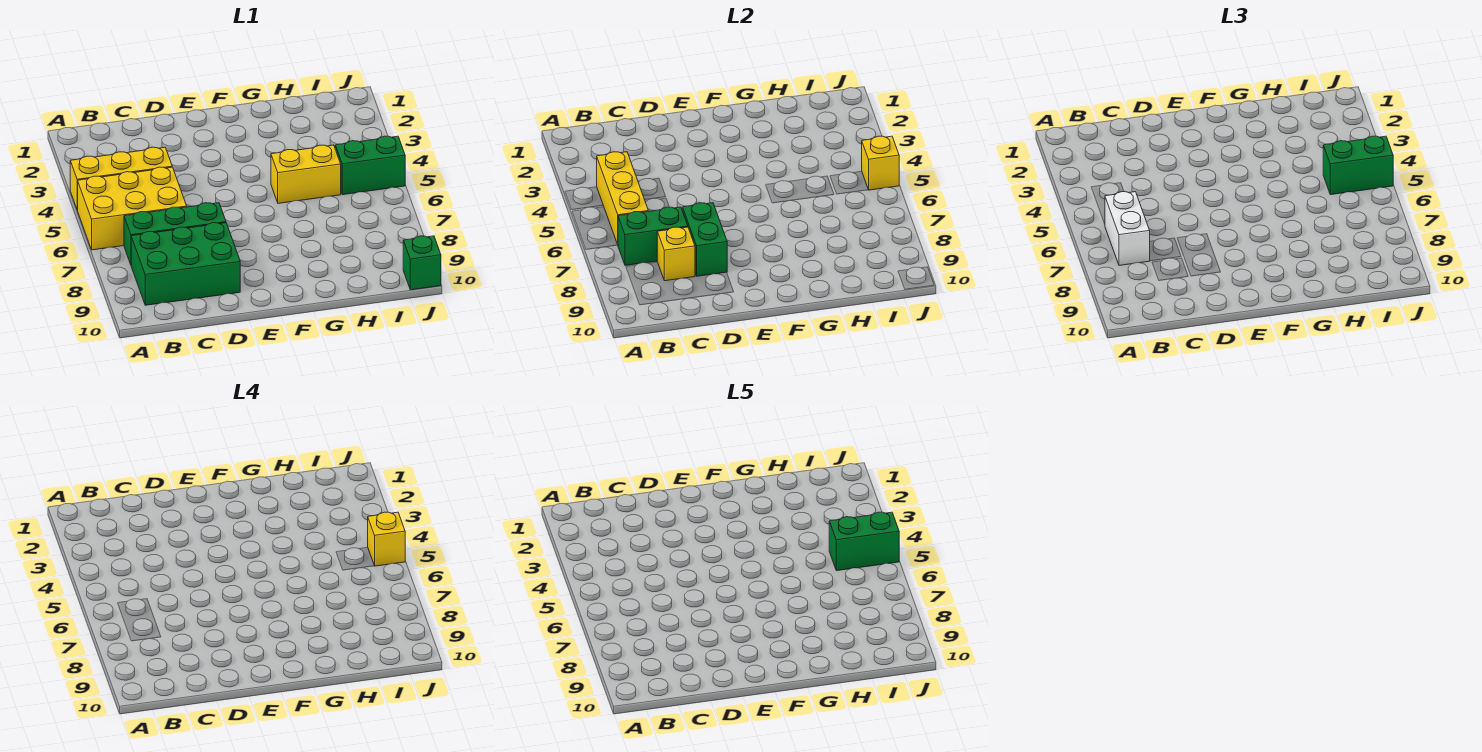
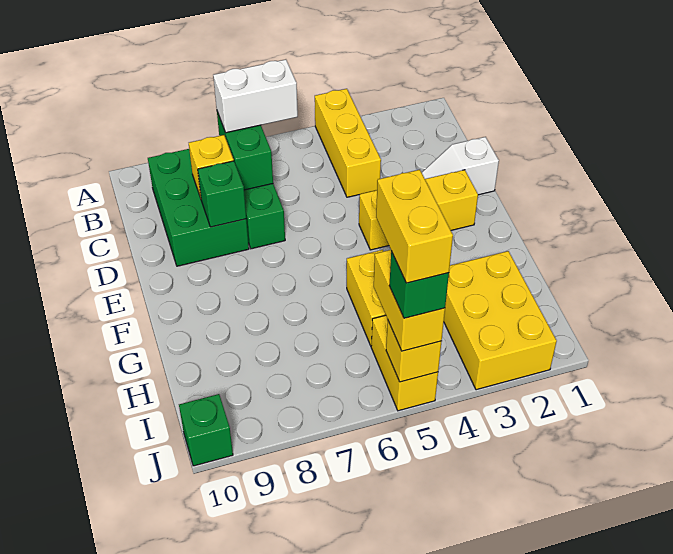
yellow brick A5:C6 level 1 -> yellow brick H2:J3 level 1
yellow brick B4:B6 level 2 -> yellow brick E2:E4 level 1
none -> white slope D1:D2 level 1 top 1
green brick D7:D8 level 2 -> green brick D8 level 2
green brick I5:J5 level 1 -> yellow brick I5:J5 level 1
green brick I5:J5 level 3 -> yellow brick I5:J5 level 3
green brick I5:J5 level 5 -> yellow brick I5:J5 level 5
yellow brick J5 level 4 -> green brick J5 level 4

